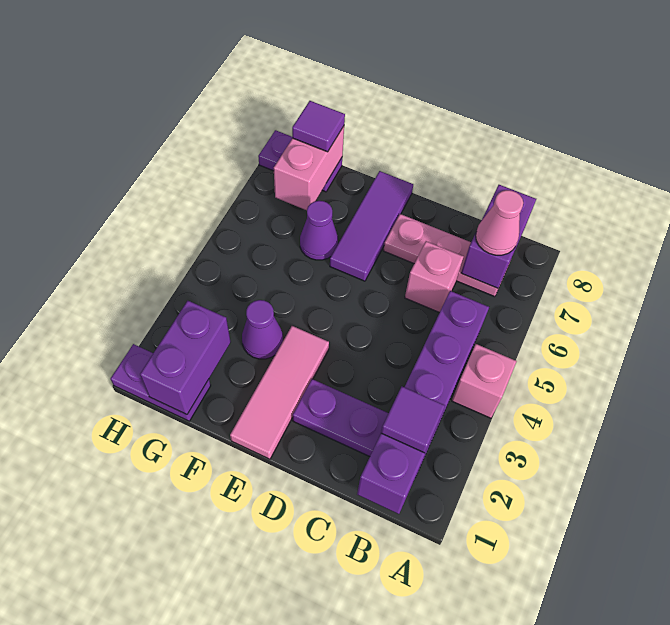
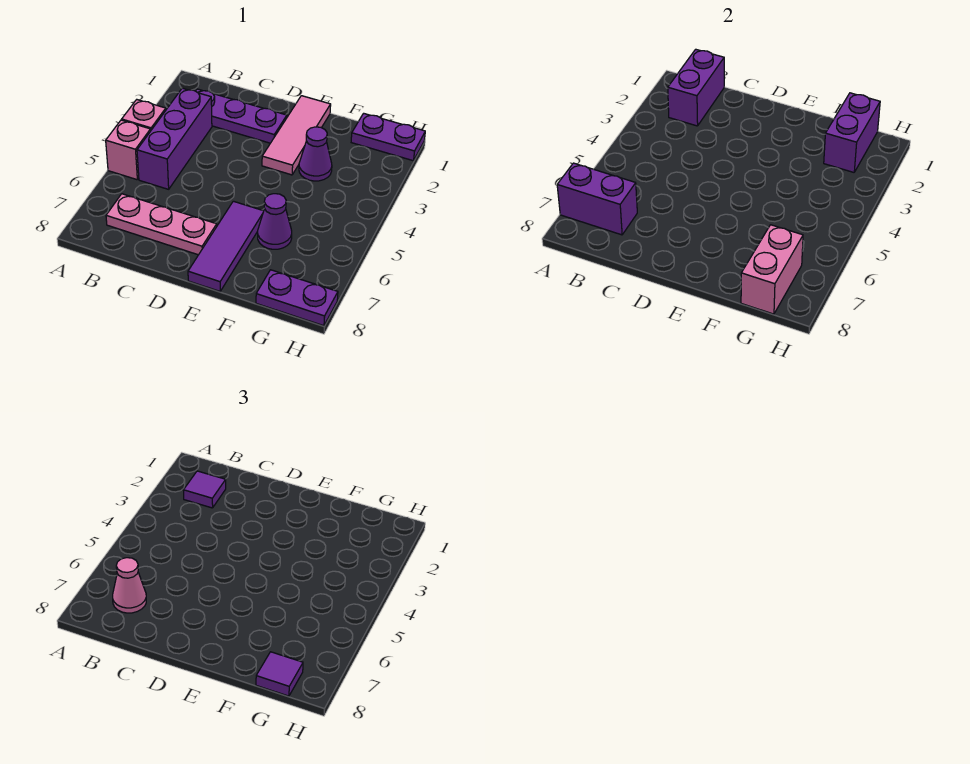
purple brick B7:B8 level 2 -> purple brick A7:B7 level 2
pink brick C6 level 1 -> pink brick A5 level 1

